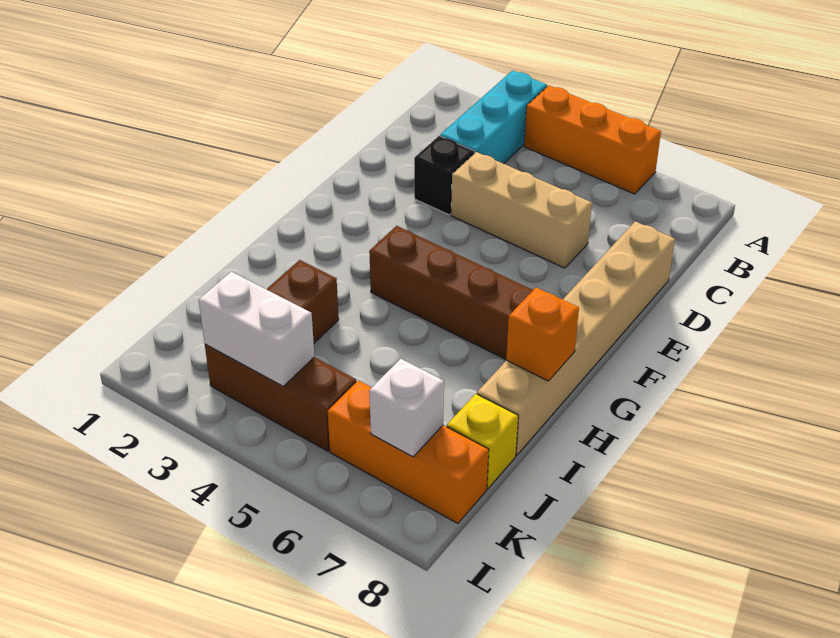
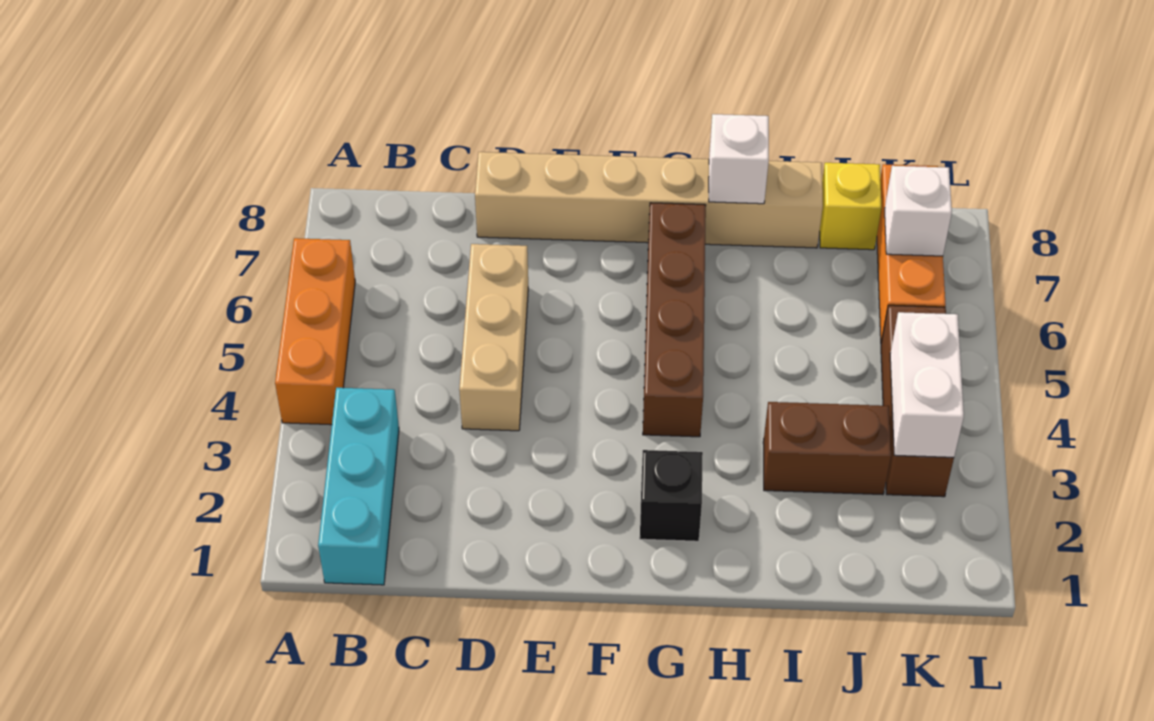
cyan brick A3:C3 level 1 -> cyan brick B1:B3 level 1
black brick D3 level 1 -> black brick G2 level 1
orange brick H8 level 2 -> white brick H8 level 2

